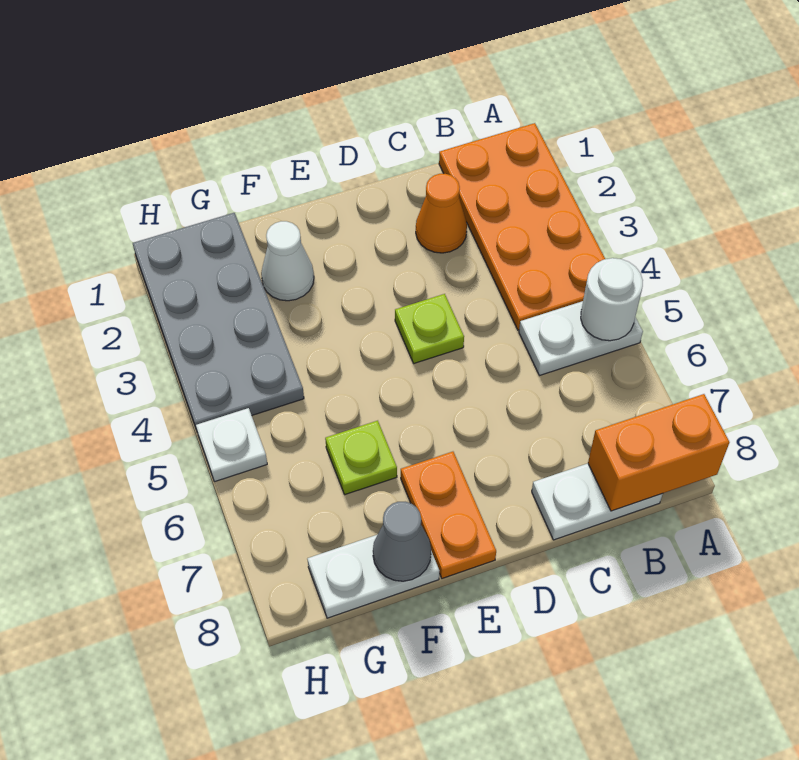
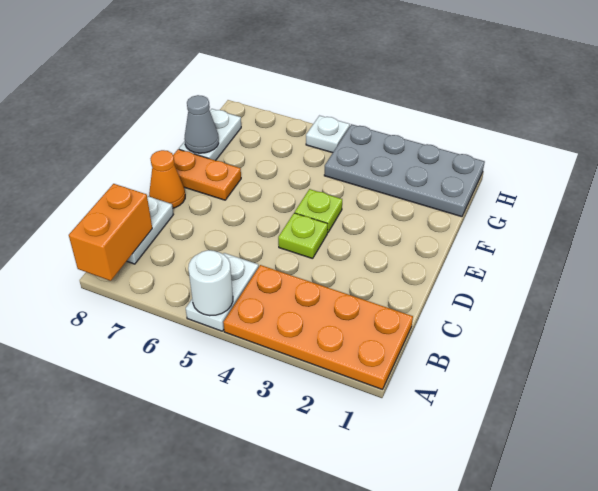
orange cone C2 level 1 -> orange cone D8 level 1
white cone F2 level 1 -> none
lime plate F6 level 1 -> lime plate E4 level 1

